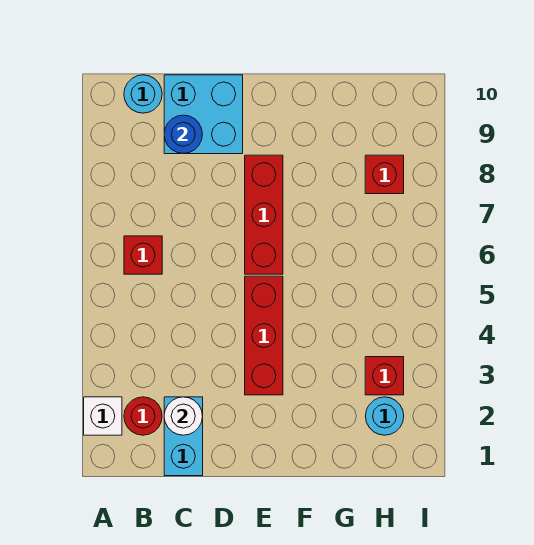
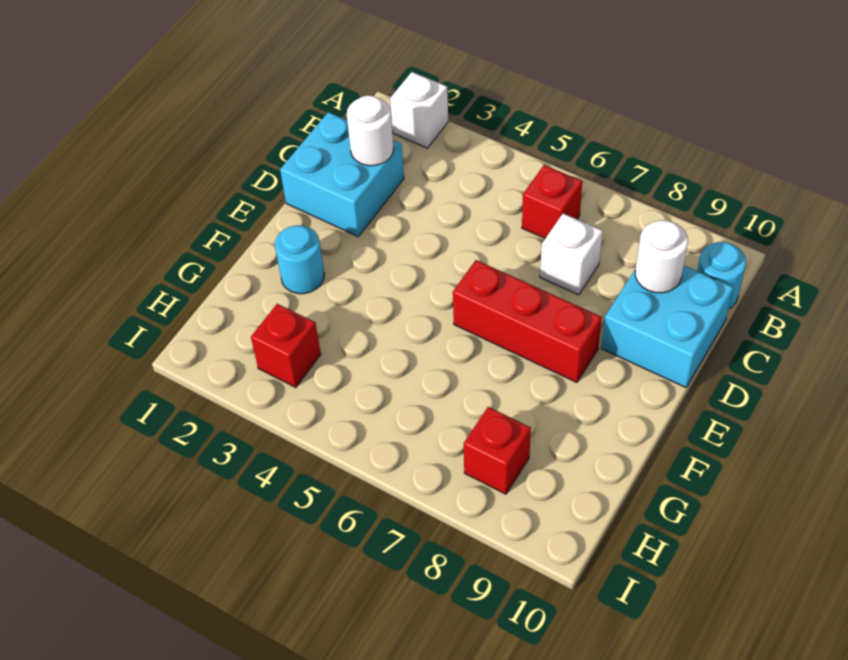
red round brick B2 level 1 -> none
cyan brick C1:C2 level 1 -> cyan brick C1:D2 level 1
none -> white brick C7 level 1
blue round brick C9 level 2 -> white round brick C9 level 2
red brick E3:E5 level 1 -> none
cyan round brick H2 level 1 -> cyan round brick F2 level 1

